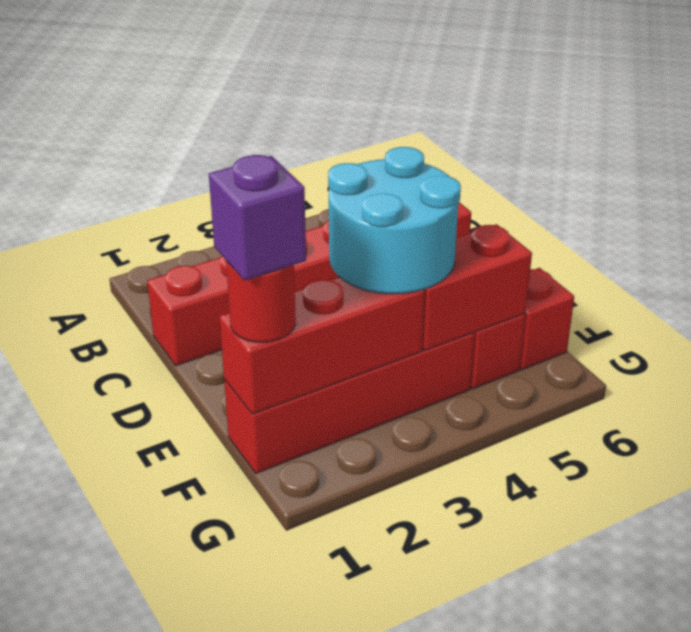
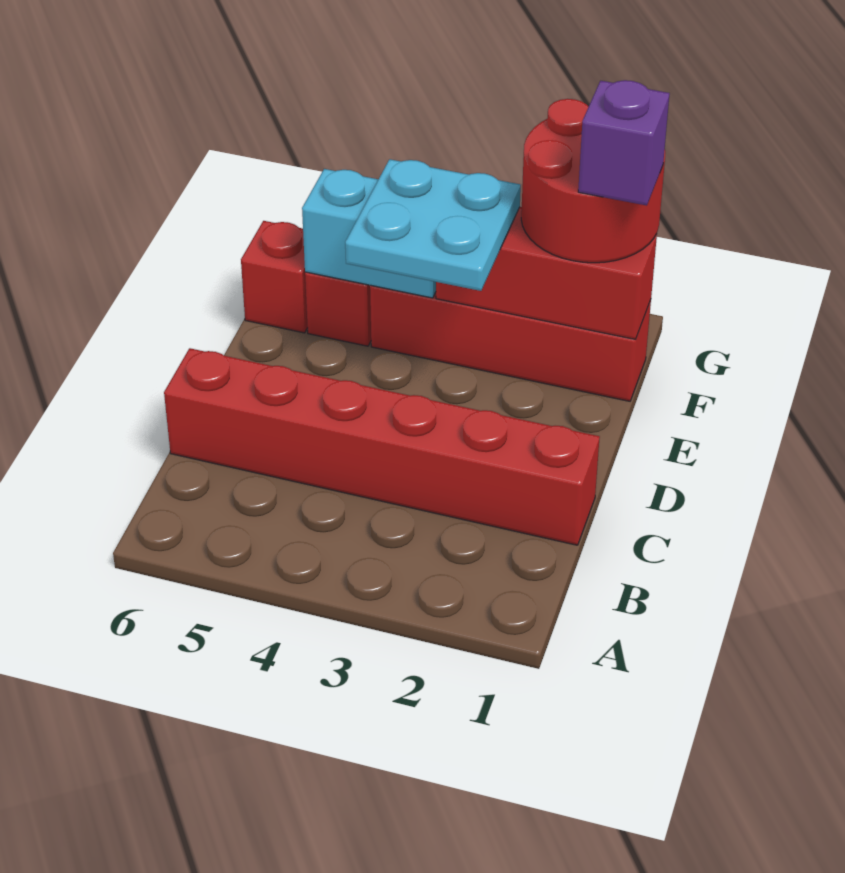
cyan round brick E3:F4 level 3 -> cyan plate E3:F4 level 3
red round brick F1 level 3 -> red round brick F1:G2 level 3
red brick F4:F5 level 2 -> cyan brick F4:F5 level 2

